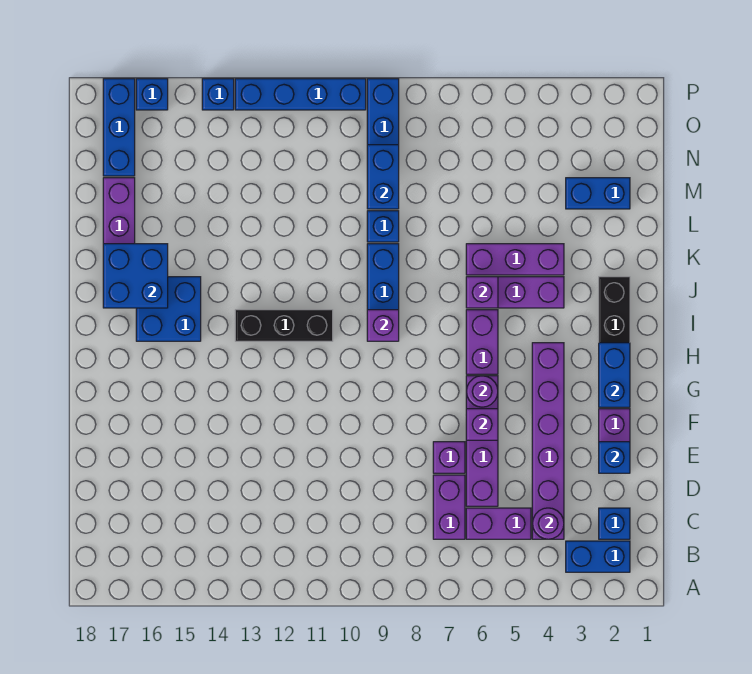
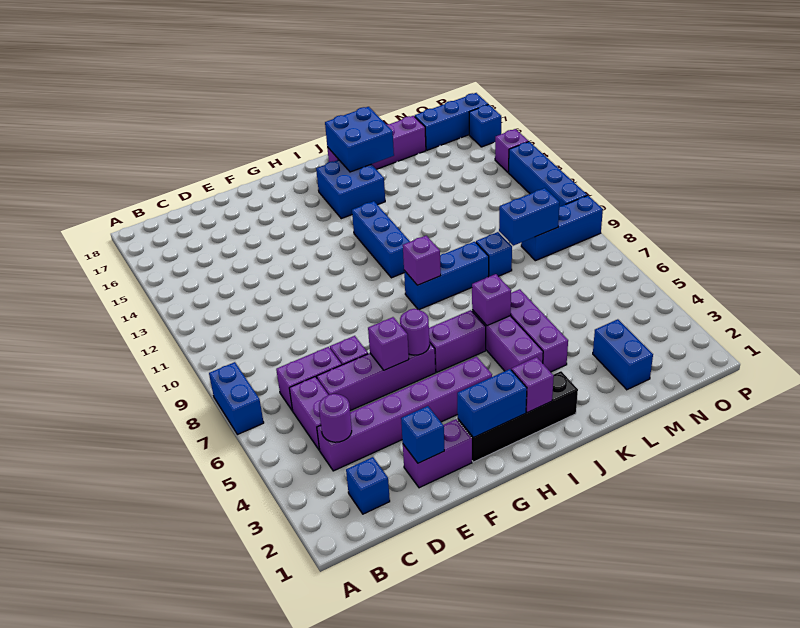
blue brick B2:B3 level 1 -> blue brick A7:A8 level 1
none -> purple brick I2 level 2
black brick I11:I13 level 1 -> blue brick I11:I13 level 1
blue brick P14 level 1 -> purple brick P14 level 1

